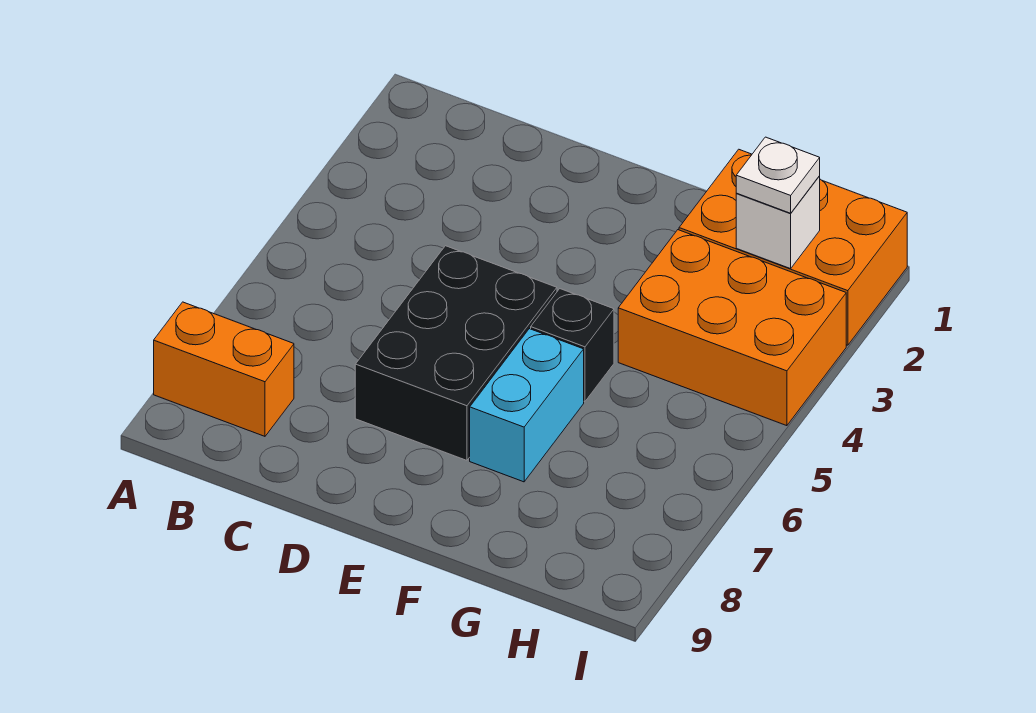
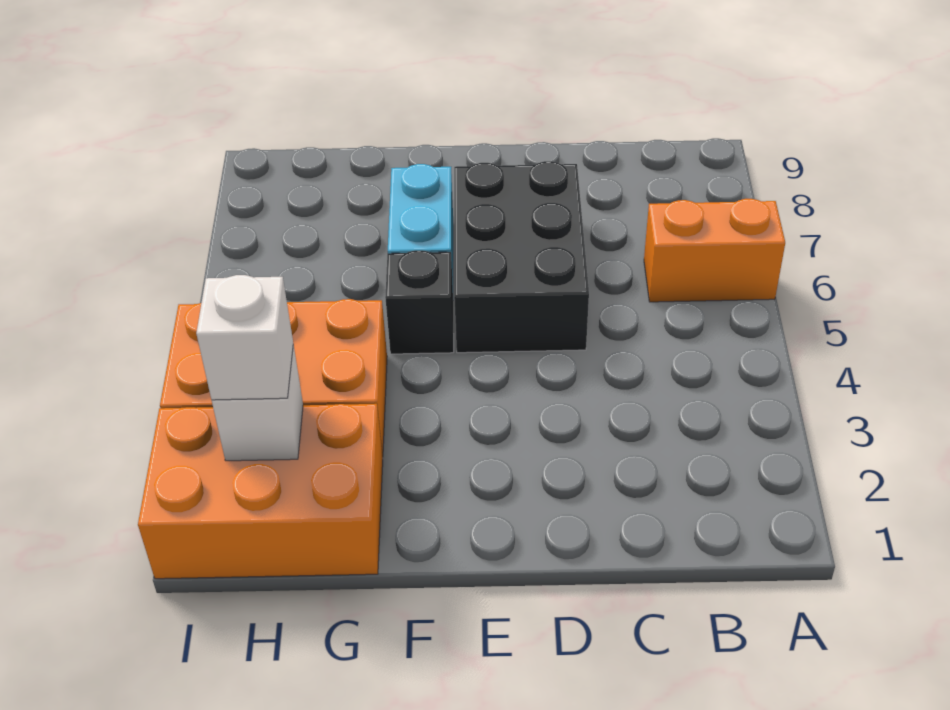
orange brick A8:B8 level 1 -> orange brick A6:B6 level 1
white plate H2 level 3 -> white brick H2 level 3

